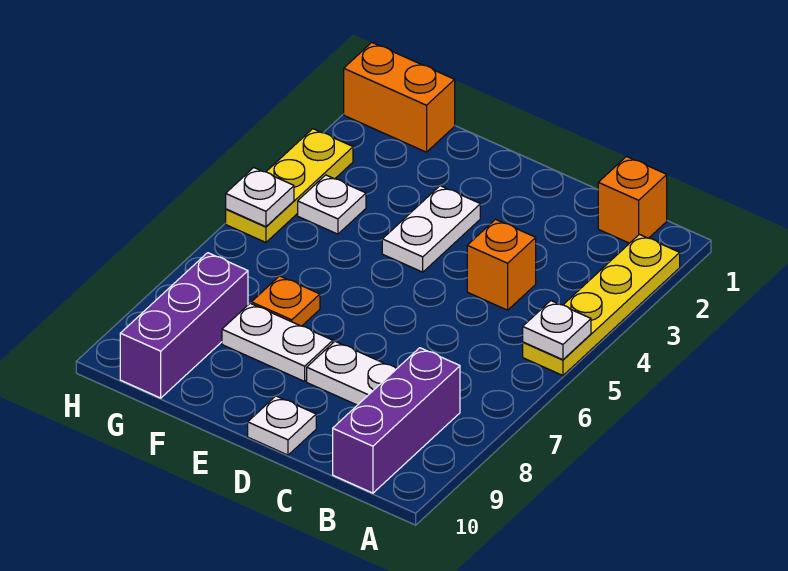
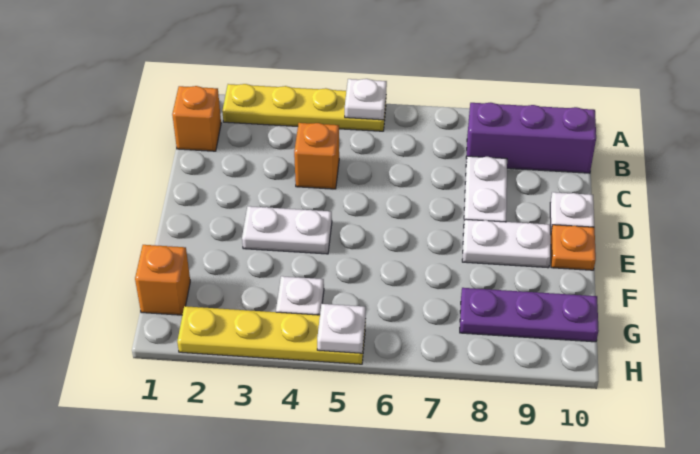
white plate E8:F8 level 1 -> white plate E8:E9 level 1
orange plate F7 level 1 -> orange plate E10 level 1
orange brick G1:H1 level 1 -> orange brick G1 level 1
purple brick G8:G10 level 1 -> purple plate G8:G10 level 1
yellow plate H3:H5 level 1 -> yellow plate H2:H5 level 1

